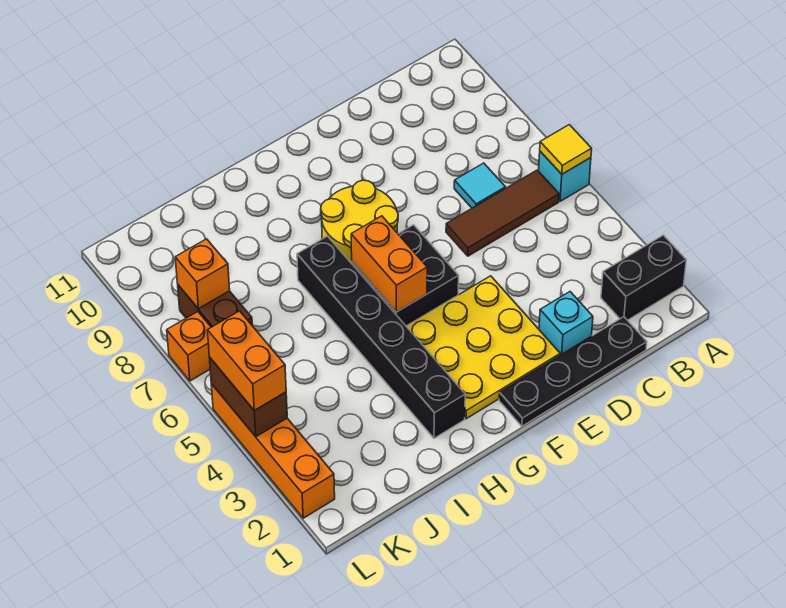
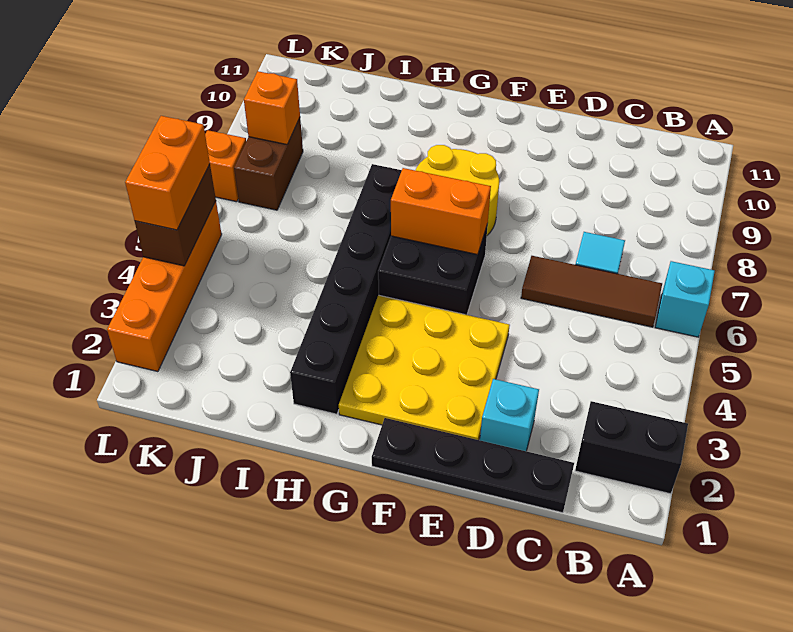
yellow tile A6 level 2 -> none
orange brick G5:G6 level 2 -> orange brick F6:G6 level 2

